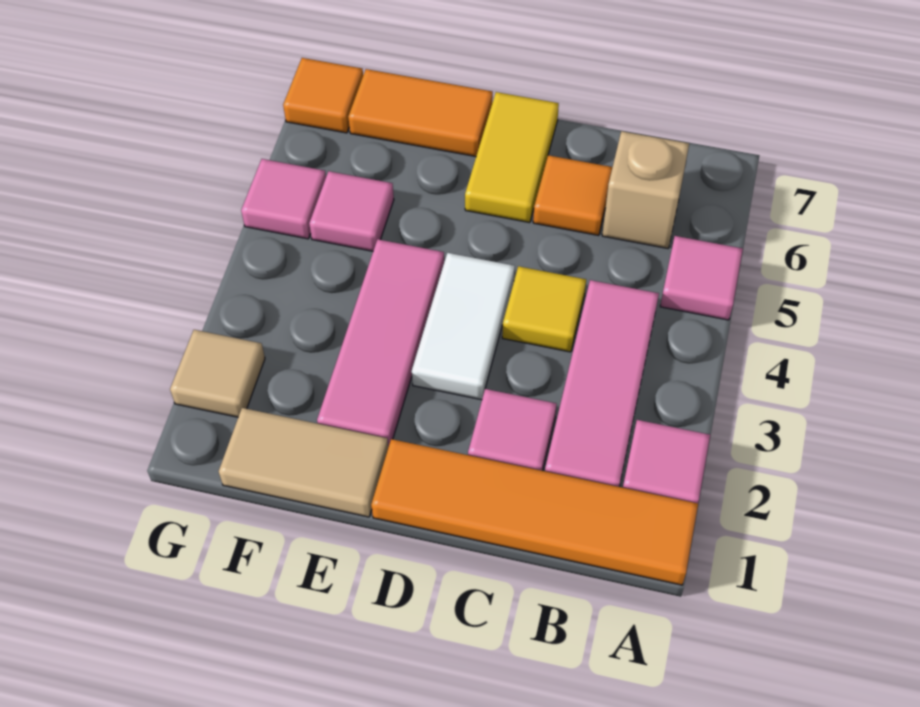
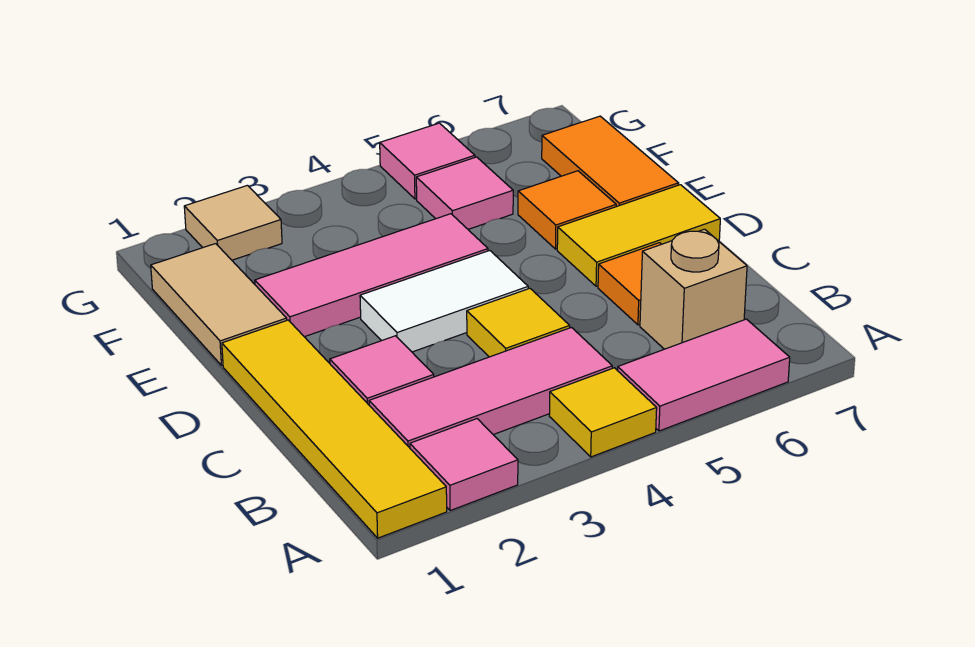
orange tile A1:D1 level 1 -> yellow tile A1:D1 level 1
none -> yellow tile A4 level 1
pink tile A5 level 1 -> pink tile A5:A6 level 1
orange tile G7 level 1 -> orange tile E6 level 1

